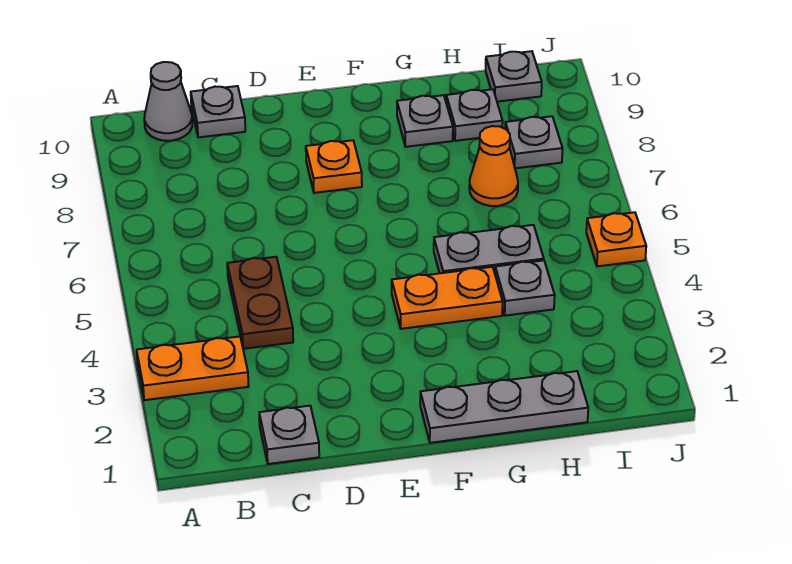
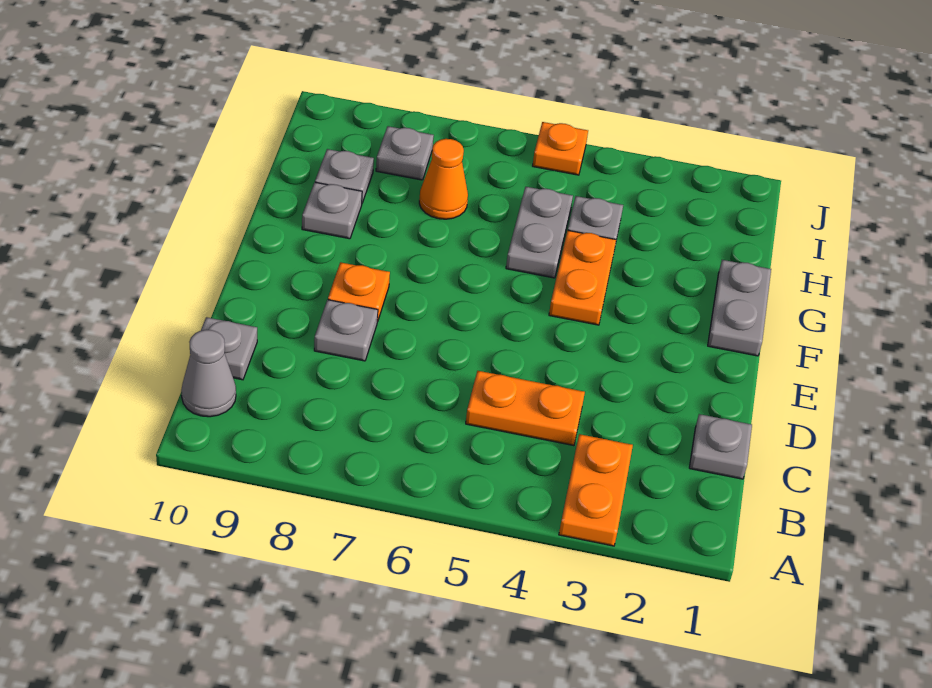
brown plate C4:C5 level 1 -> orange plate C4:C5 level 1
grey plate F1:H1 level 1 -> grey plate F1:G1 level 1
grey plate I10 level 1 -> grey plate D8 level 1

